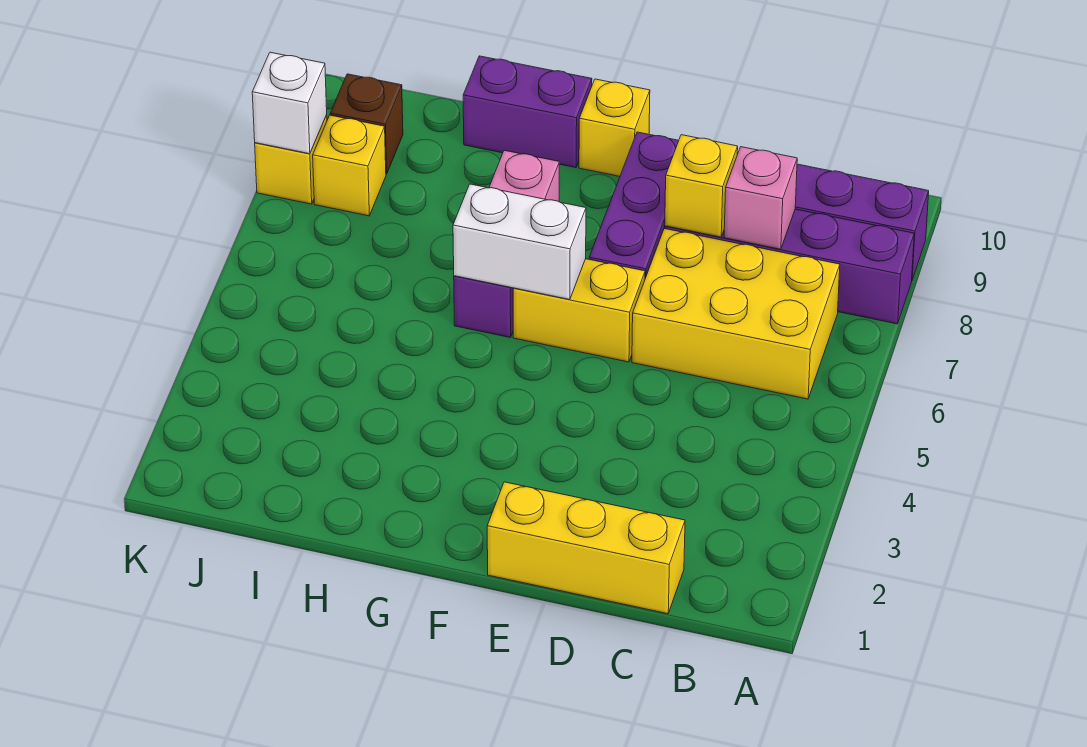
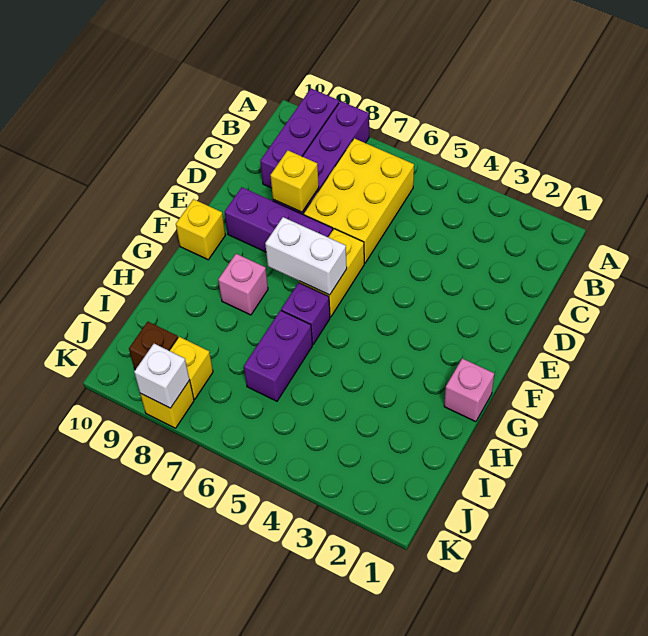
yellow brick C1:E1 level 1 -> none
pink brick C8 level 2 -> pink brick G1 level 1
white brick F6:G6 level 2 -> white brick F6:F7 level 2
purple brick G10:H10 level 1 -> purple brick H6:I6 level 1

